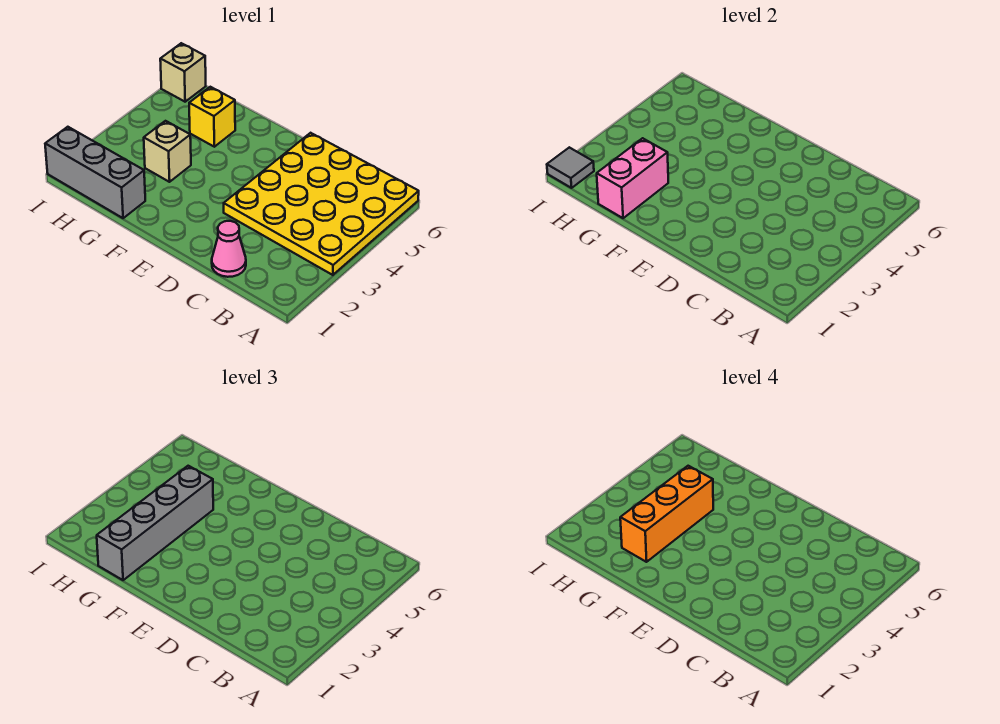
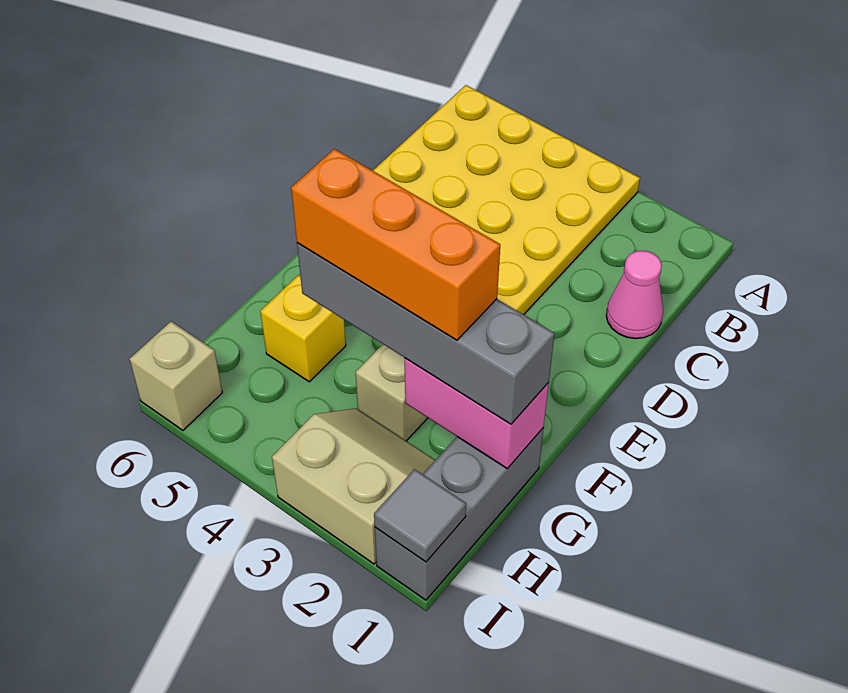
none -> tan slope H2:I3 level 1 top I

